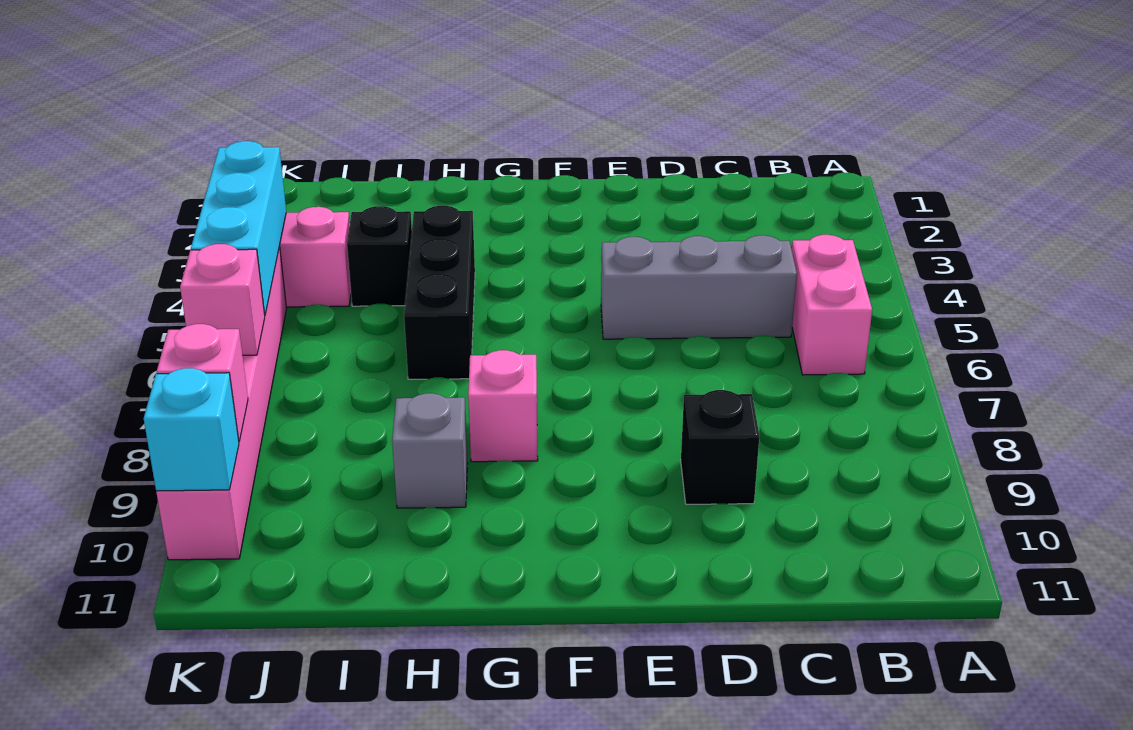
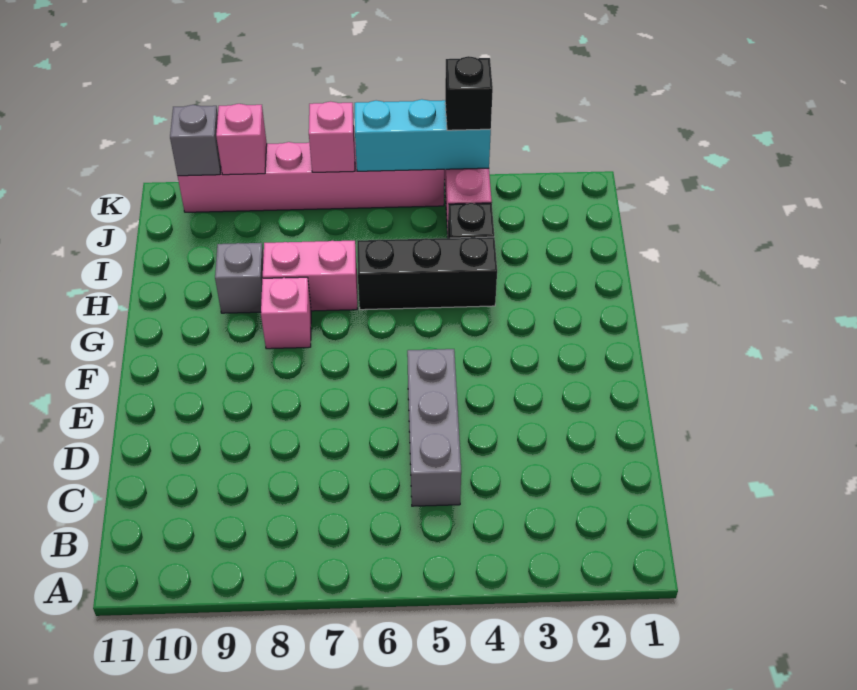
pink brick B5:B6 level 1 -> pink brick H7:H8 level 1
black brick D9 level 1 -> black brick K4 level 3
cyan brick K10 level 2 -> grey brick K10 level 2

